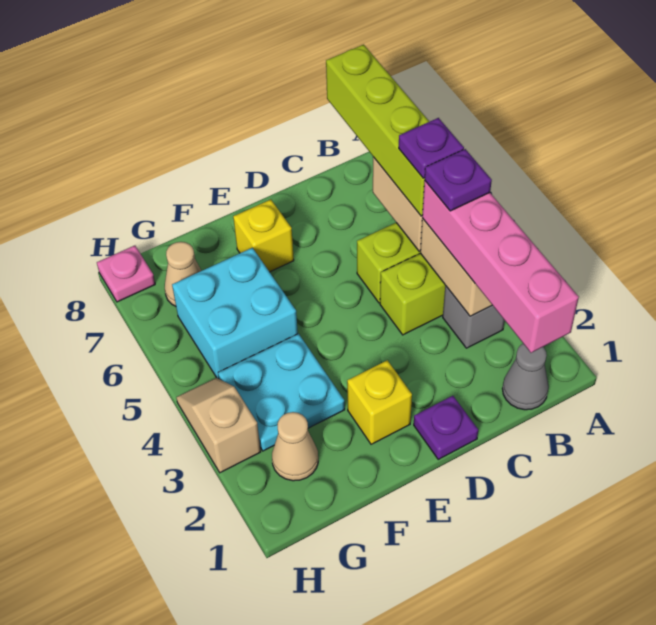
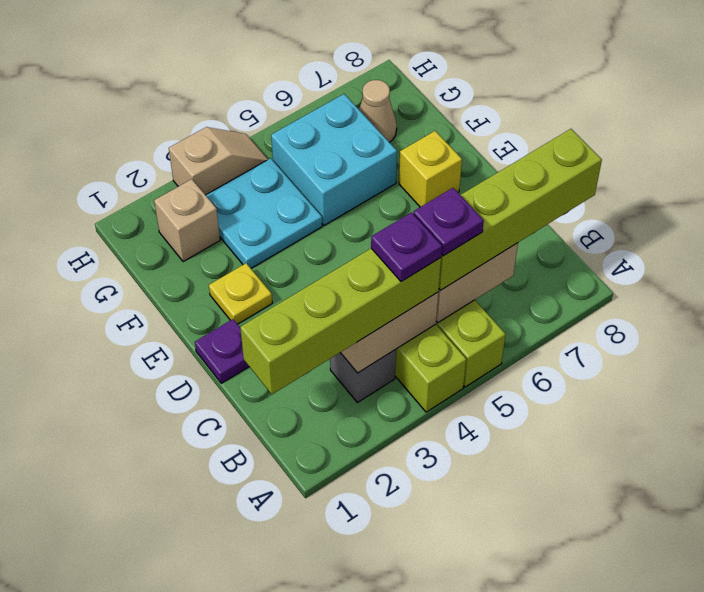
grey cone B1 level 1 -> none
pink brick B1:B4 level 3 -> lime brick B1:B4 level 3
yellow brick E2 level 1 -> yellow plate E2 level 1
tan cone G2 level 1 -> tan brick G2 level 1
pink plate H8 level 1 -> none

